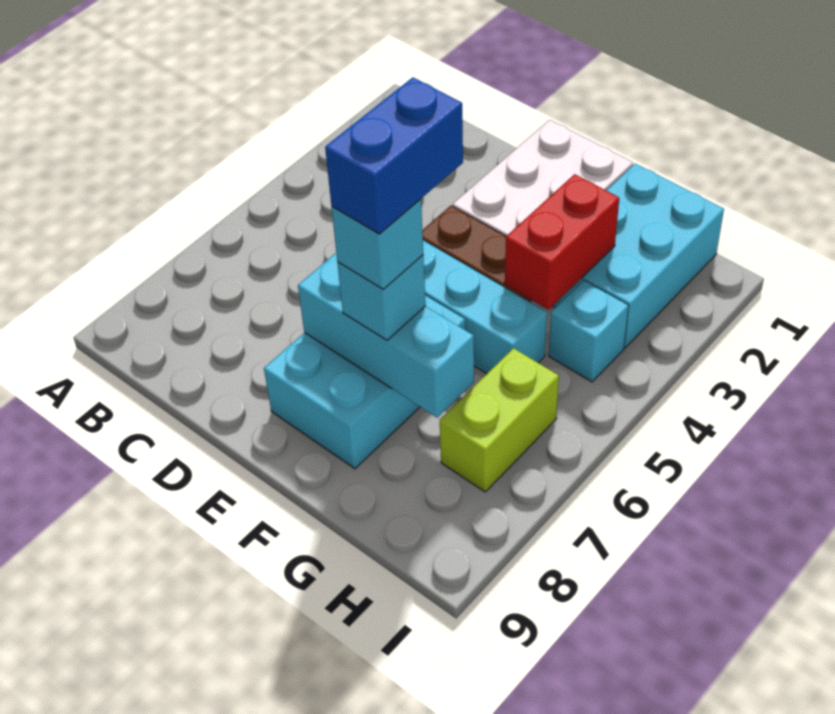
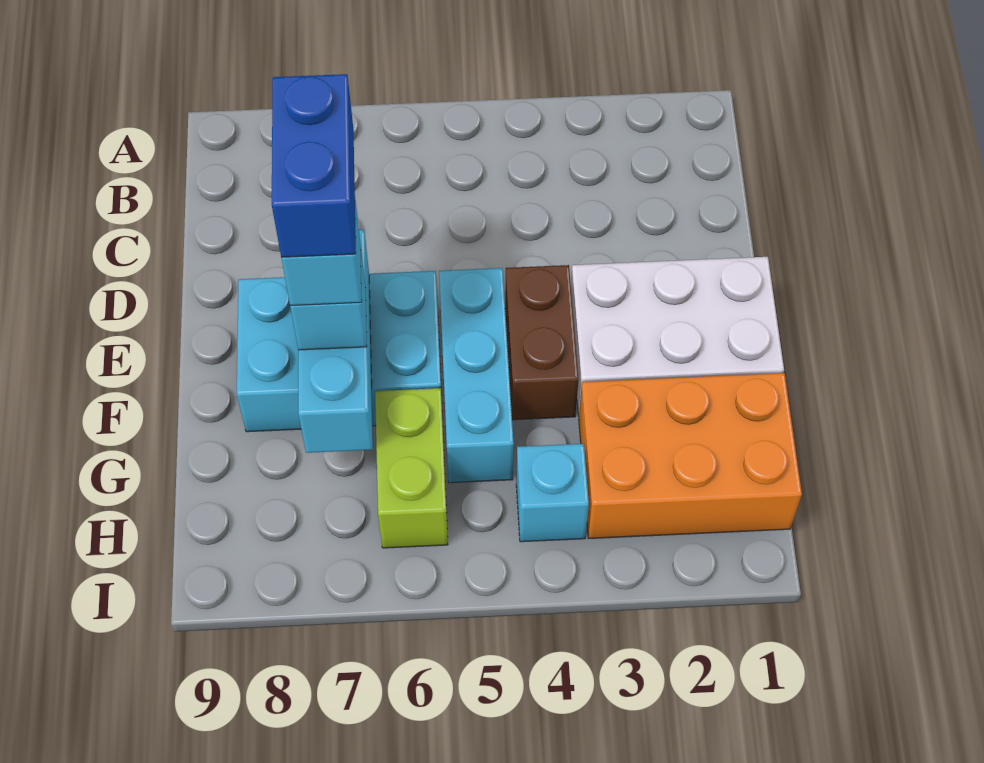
blue brick F6:F7 level 5 -> blue brick E7:F7 level 5
cyan brick G1:H3 level 1 -> orange brick G1:H3 level 1
red brick G3:G4 level 2 -> none
lime brick H6:H7 level 1 -> lime brick G6:H6 level 1

